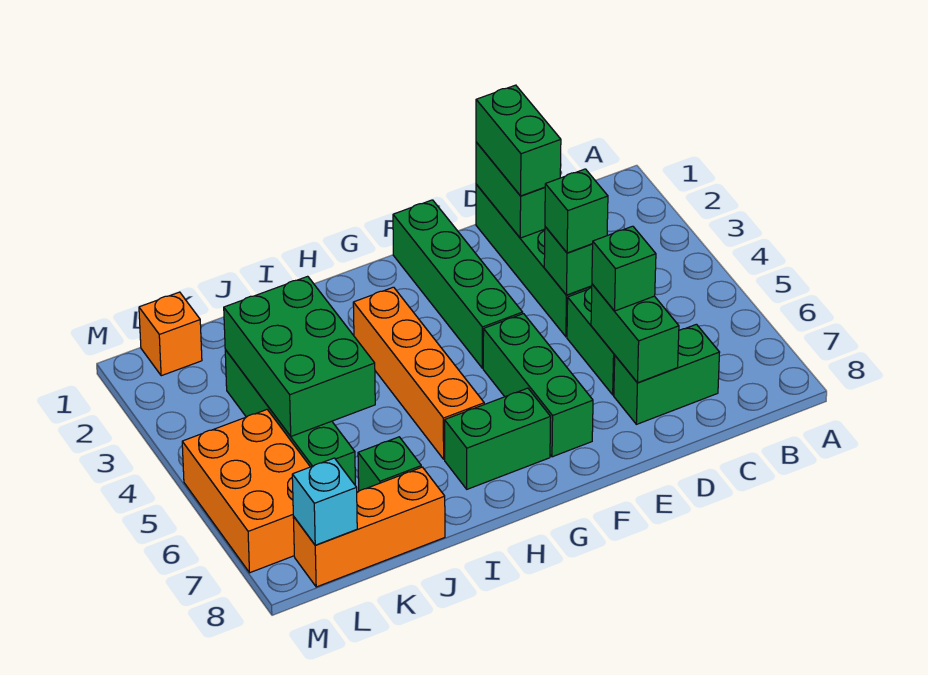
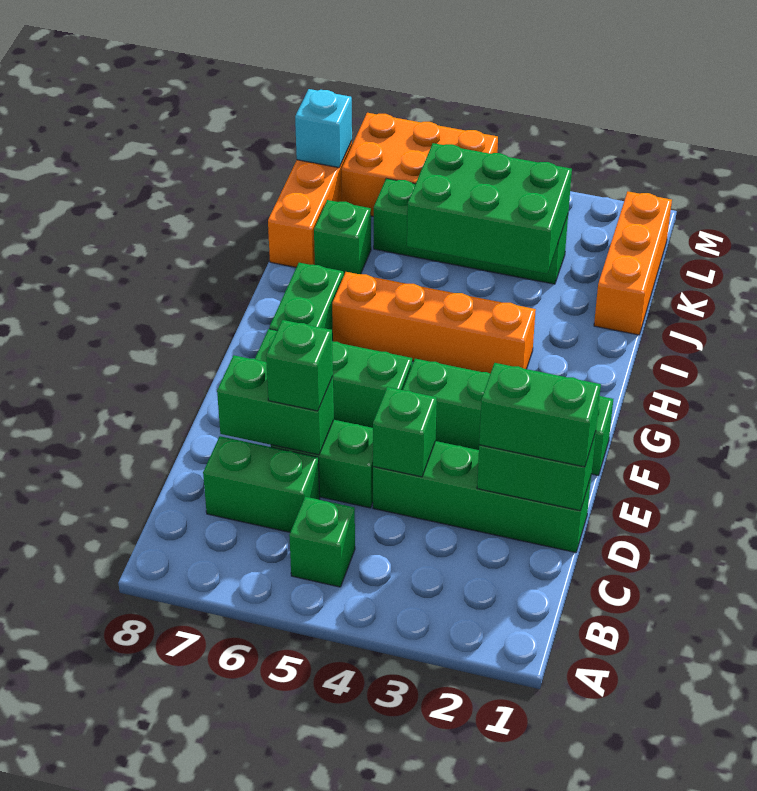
green brick C7:D7 level 1 -> green brick C6:C7 level 1
green brick D4 level 3 -> green brick B5 level 1
orange brick L1 level 1 -> orange brick J1:L1 level 1

